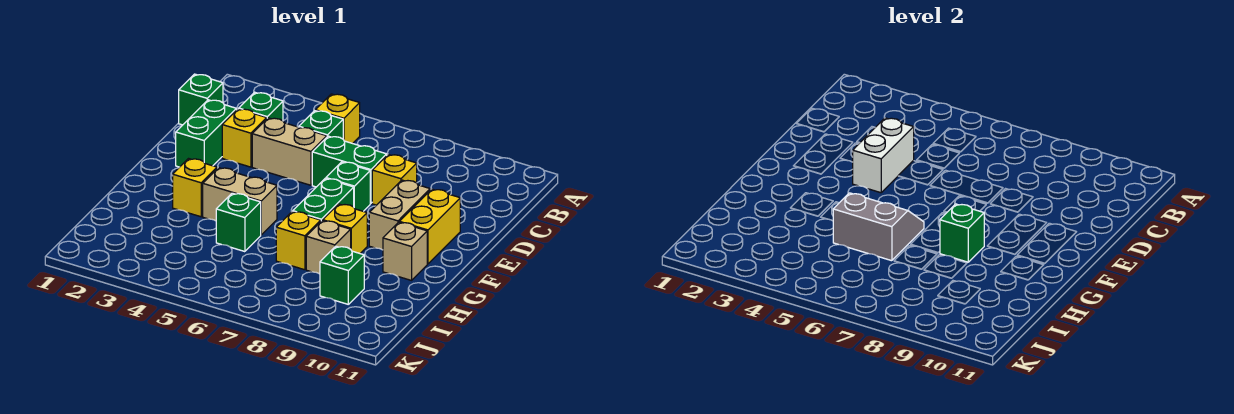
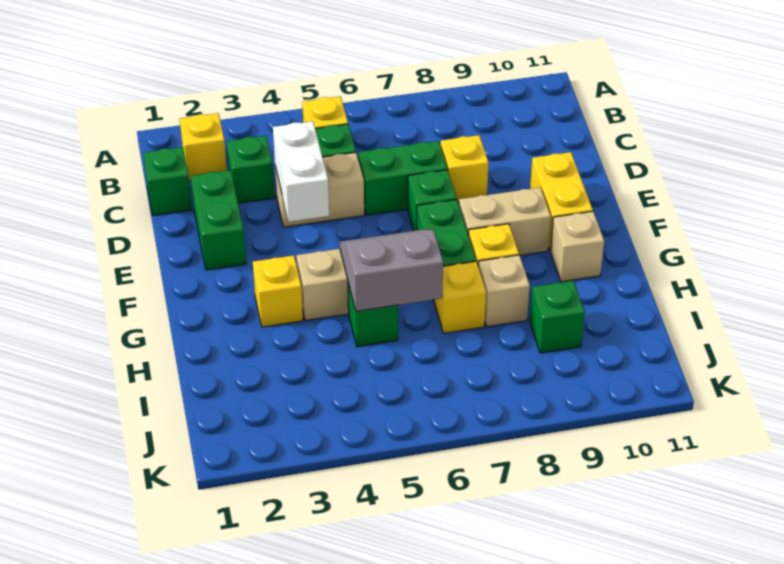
yellow brick D3 level 1 -> yellow brick B2 level 1
tan brick E9:F9 level 1 -> tan brick F8:F9 level 1
green brick G8 level 2 -> none

